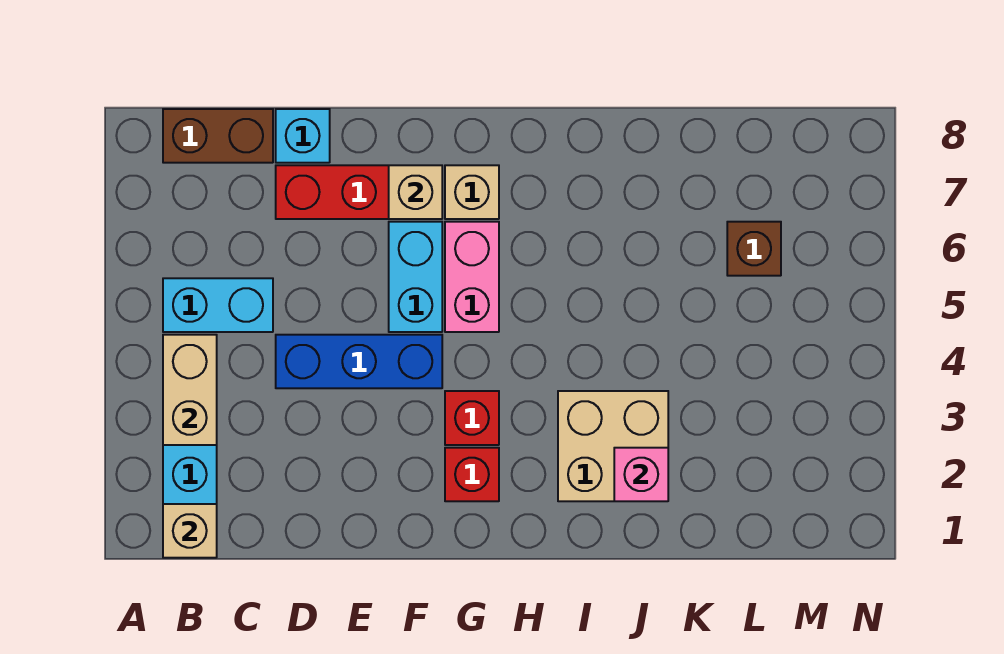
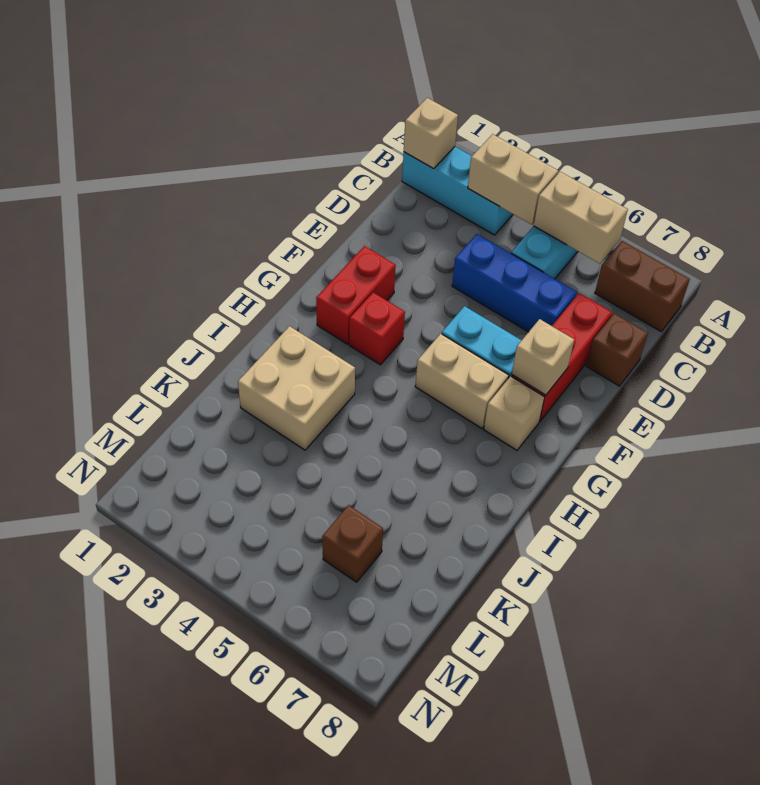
none -> tan brick B5:B6 level 2
brown brick B8:C8 level 1 -> brown brick B7:B8 level 1
blue brick D4:F4 level 1 -> blue brick D4:D6 level 1
cyan brick D8 level 1 -> brown brick D8 level 1
red brick G2 level 1 -> red brick F2:G2 level 1
pink brick G5:G6 level 1 -> tan brick G5:G6 level 1
pink brick J2 level 2 -> none

